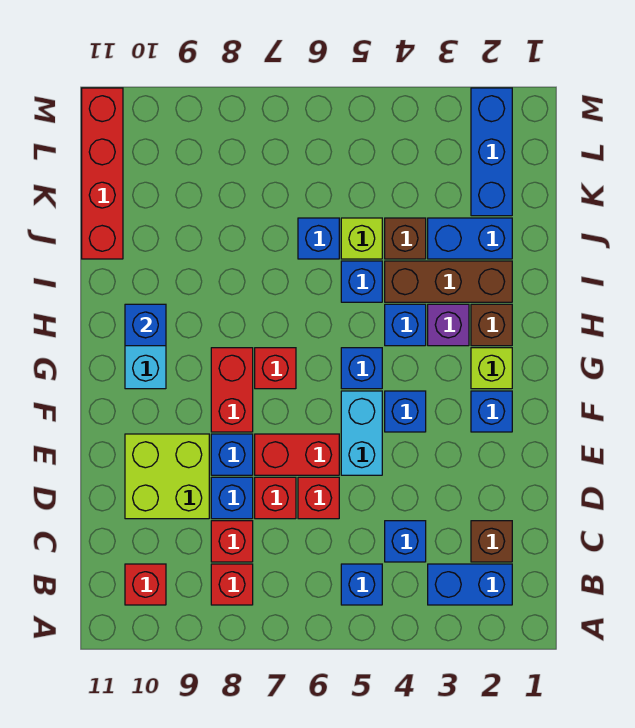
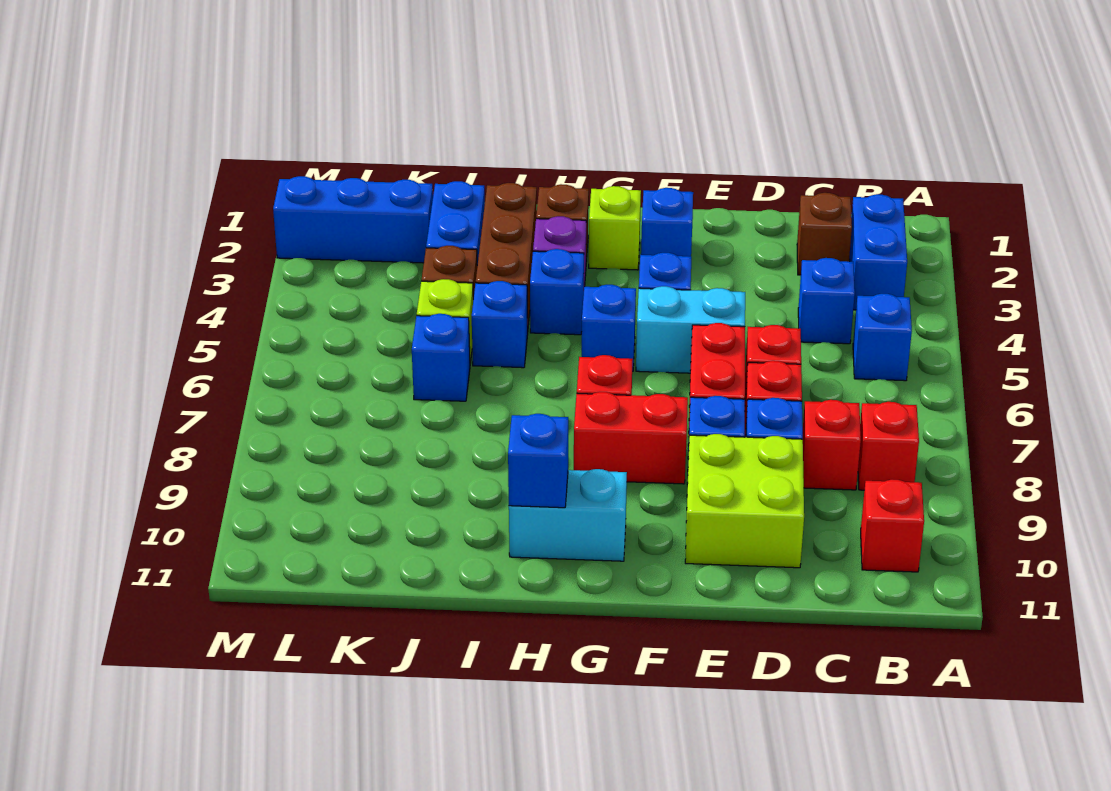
red brick J11:M11 level 1 -> none

